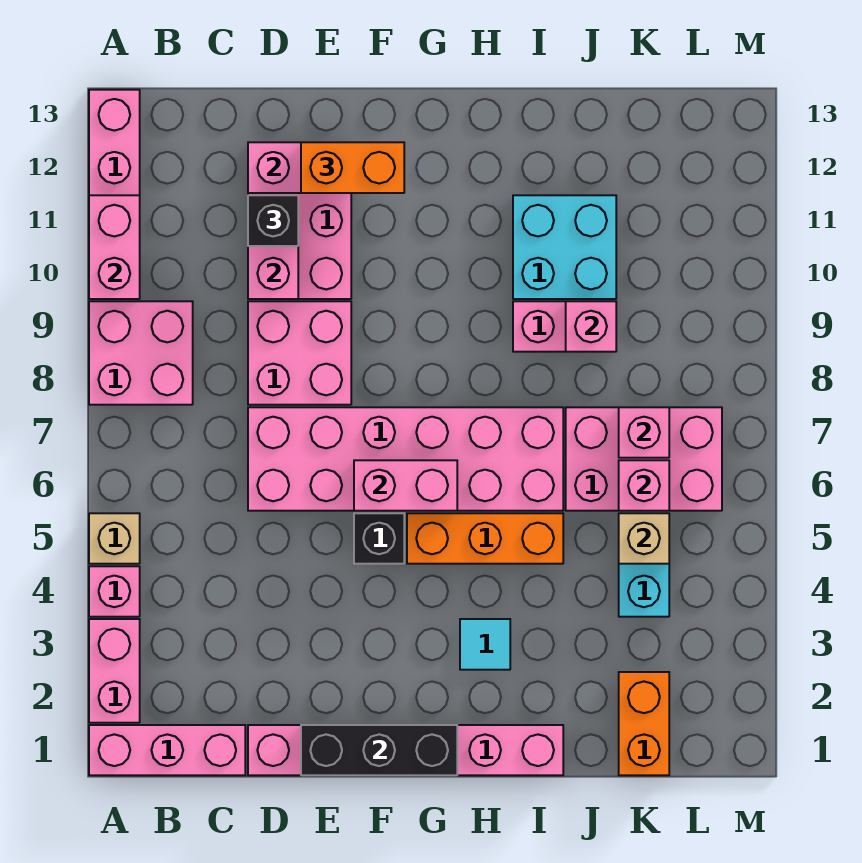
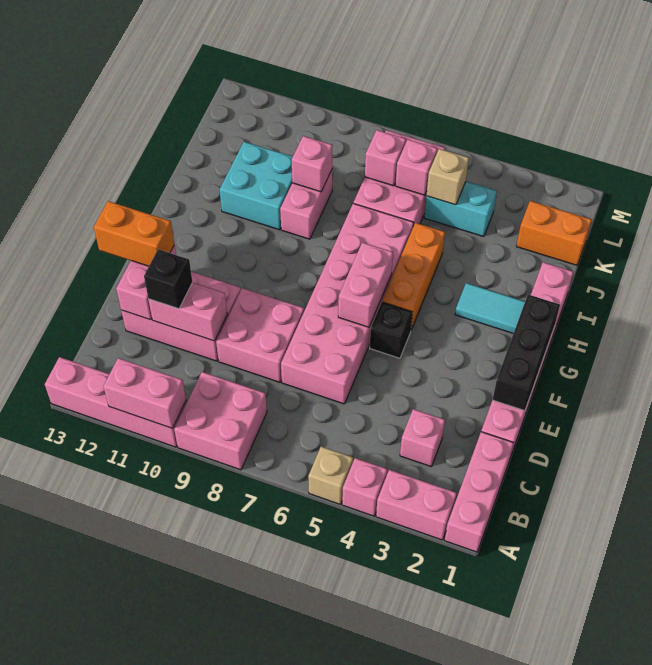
none -> pink brick C3 level 1
orange brick E12:F12 level 3 -> orange brick E12:E13 level 3
cyan tile H3 level 1 -> cyan tile H2:H3 level 1

